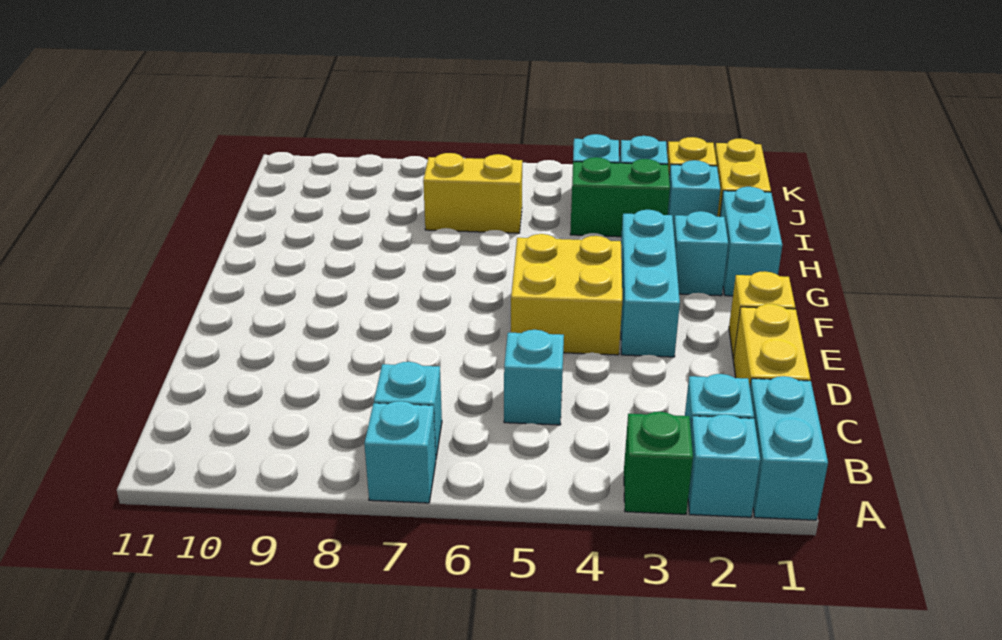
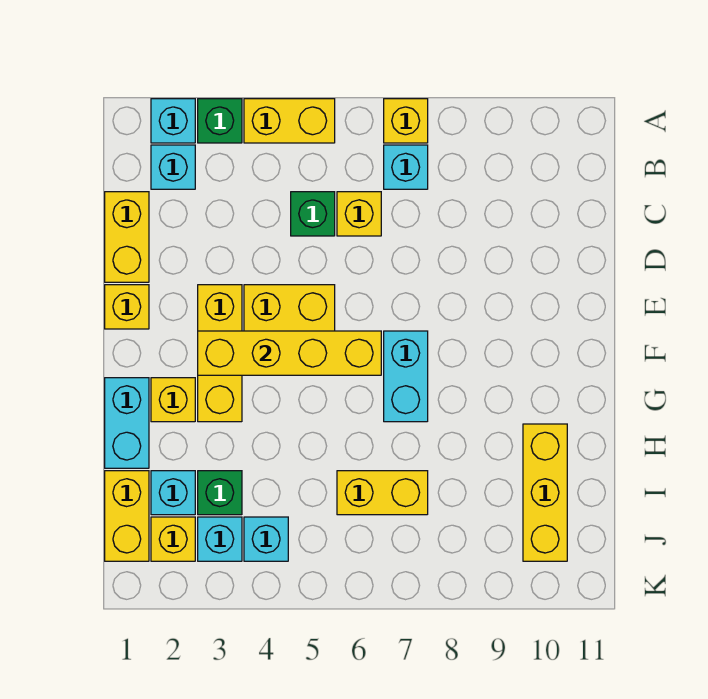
cyan brick A1:B1 level 1 -> cyan brick F7:G7 level 1
none -> yellow brick A4:A5 level 1
cyan brick A7 level 1 -> yellow brick A7 level 1
cyan brick C5 level 1 -> green brick C5 level 1
none -> yellow brick C6 level 1
cyan brick E3:G3 level 1 -> yellow brick E3:G3 level 1
none -> yellow brick F3:F6 level 2
cyan brick G2 level 1 -> yellow brick G2 level 1
none -> yellow brick H10:J10 level 1
green brick I3:I4 level 1 -> green brick I3 level 1

